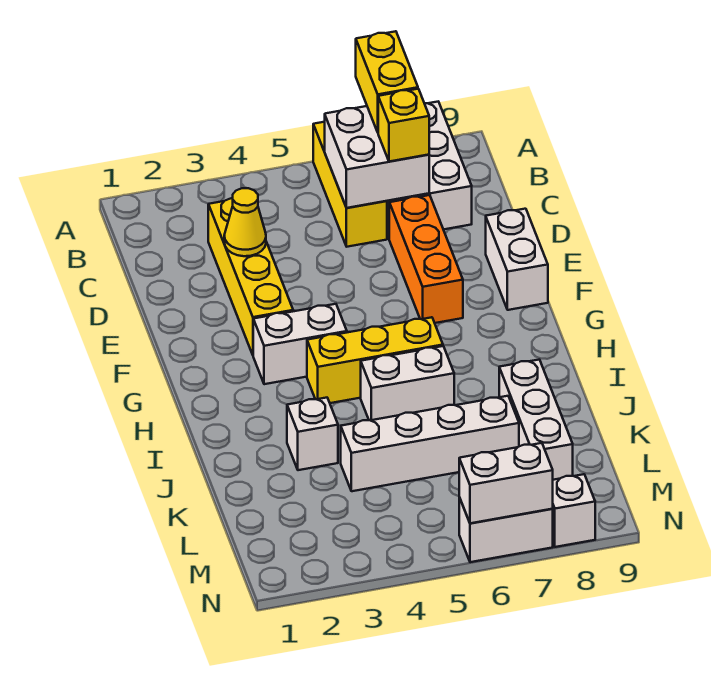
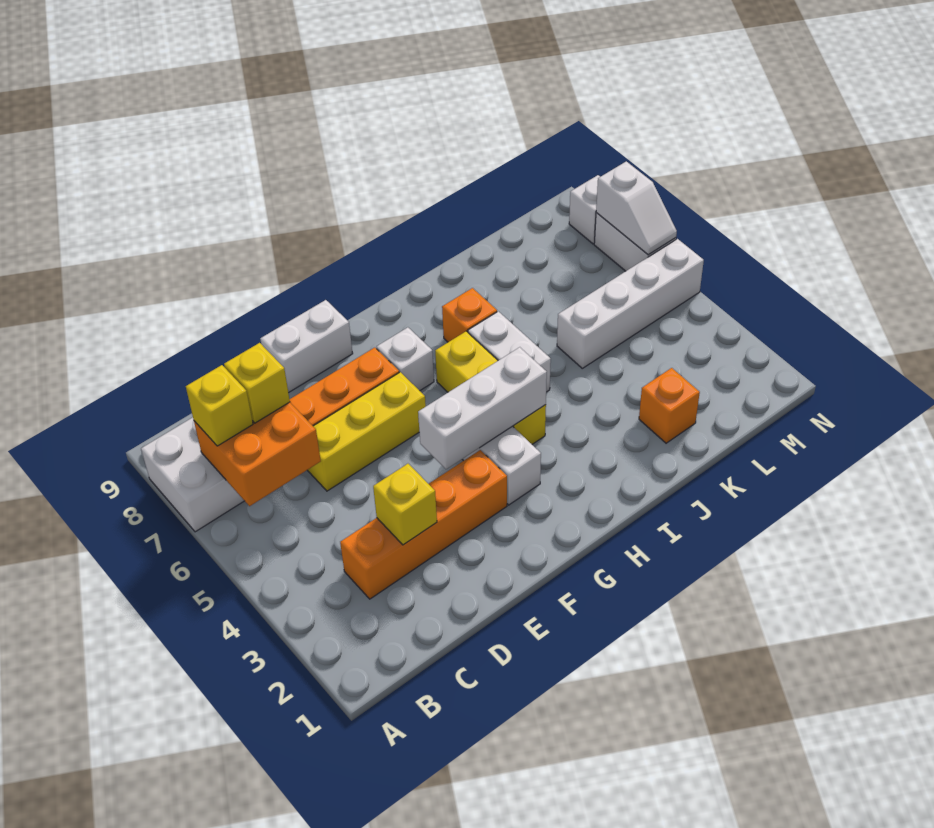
yellow brick A6:C6 level 1 -> yellow brick D6:F6 level 1
yellow brick A7:B7 level 3 -> yellow brick B7 level 3
white brick B6:C7 level 2 -> orange brick B6:C7 level 2
yellow brick C3:F3 level 1 -> orange brick C3:F3 level 1
yellow cone D3 level 2 -> yellow brick D3 level 2
none -> orange brick I7 level 1
white brick J3 level 1 -> white brick G7 level 1
white brick J8:L8 level 1 -> white brick F4:H4 level 2
none -> orange brick K2 level 1
white brick K4:K7 level 1 -> white brick K5:N5 level 1
white brick N6:N7 level 2 -> white slope N6:N7 level 2 top 7

